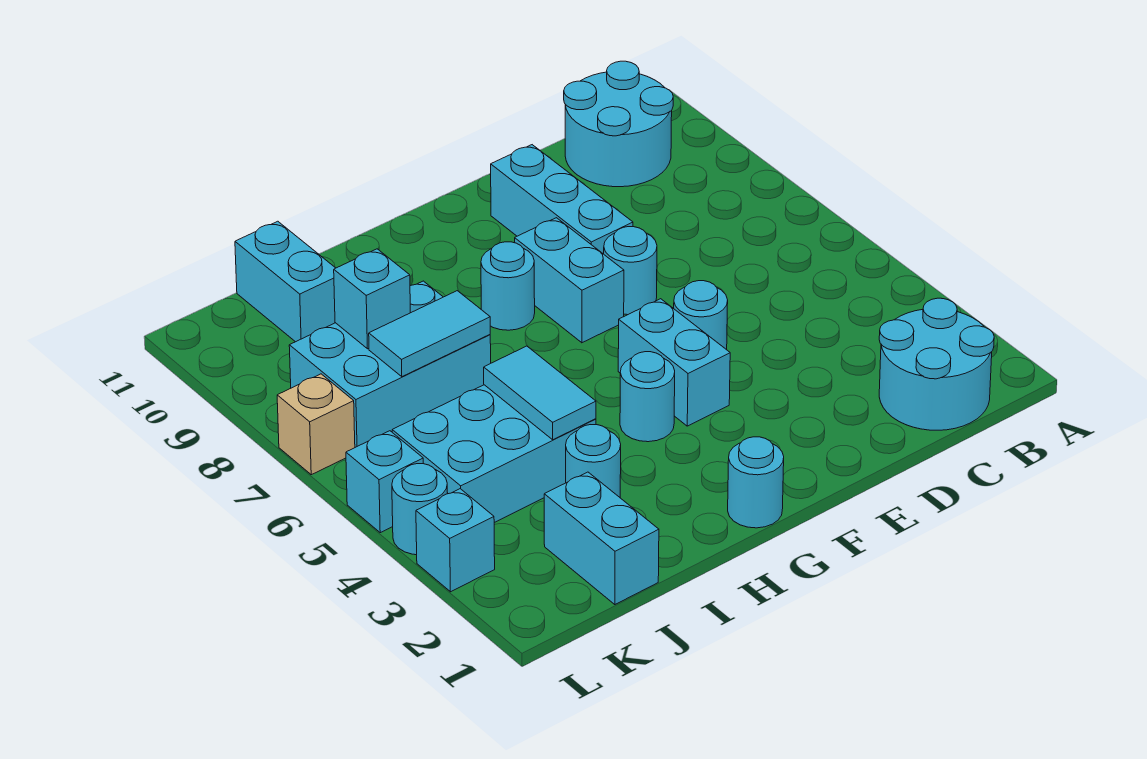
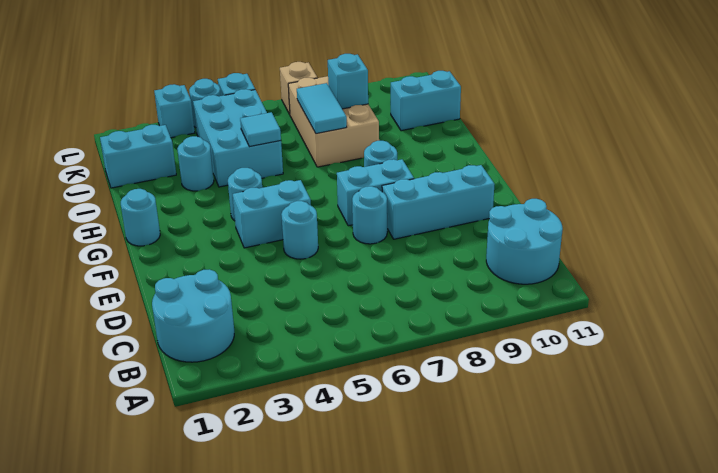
cyan tile I4:I5 level 2 -> cyan tile I5 level 2
cyan brick I7:K8 level 1 -> tan brick I7:K8 level 1

